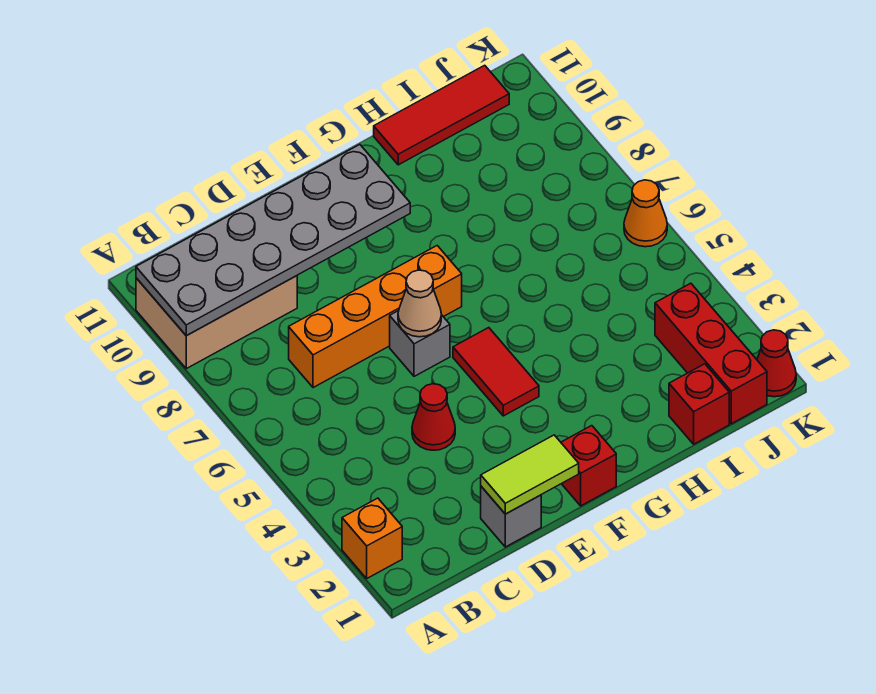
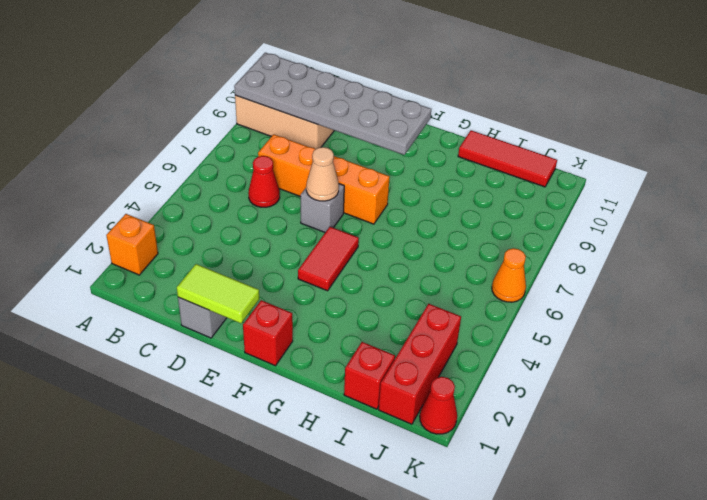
red cone D4 level 1 -> red cone C6 level 1

